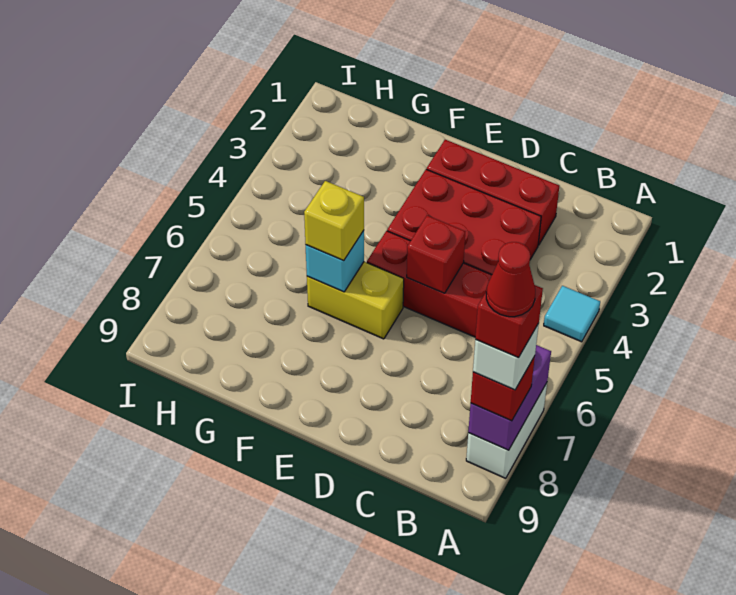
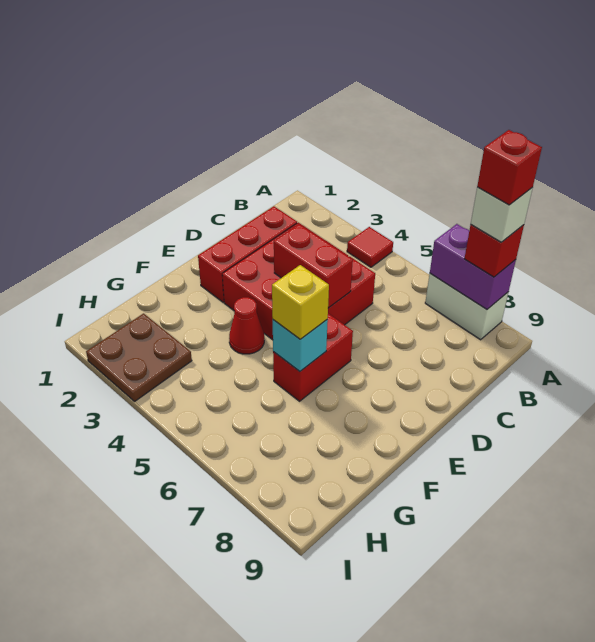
cyan tile A4 level 1 -> red tile A4 level 1
red cone A8 level 6 -> red cone F4 level 1
red brick D5 level 2 -> red brick D4:D5 level 2
yellow brick E6:F6 level 1 -> red brick E6:F6 level 1
none -> brown plate H2:I3 level 1

